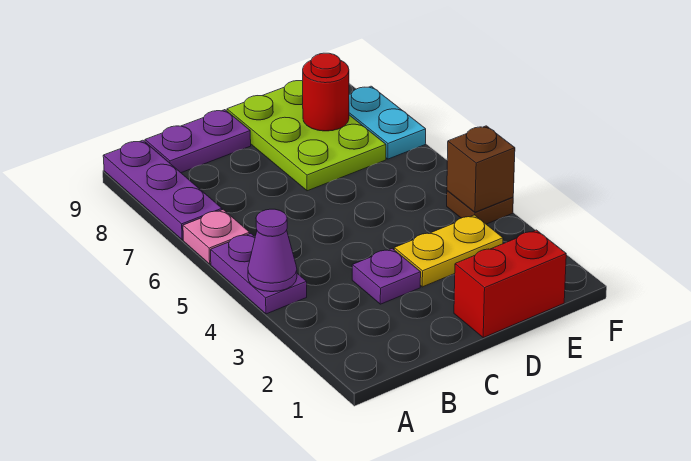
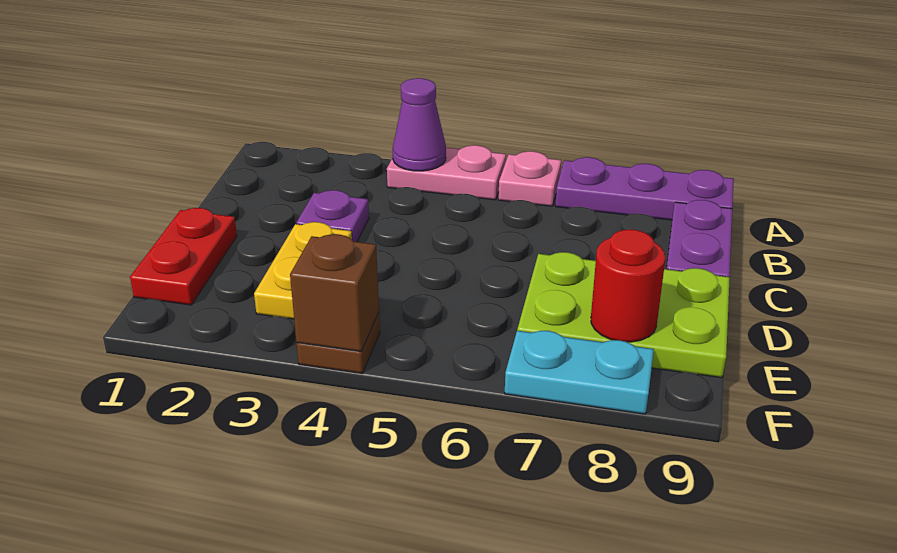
purple plate A4:A5 level 1 -> pink plate A4:A5 level 1
red brick D1:E1 level 1 -> red plate D1:E1 level 1

